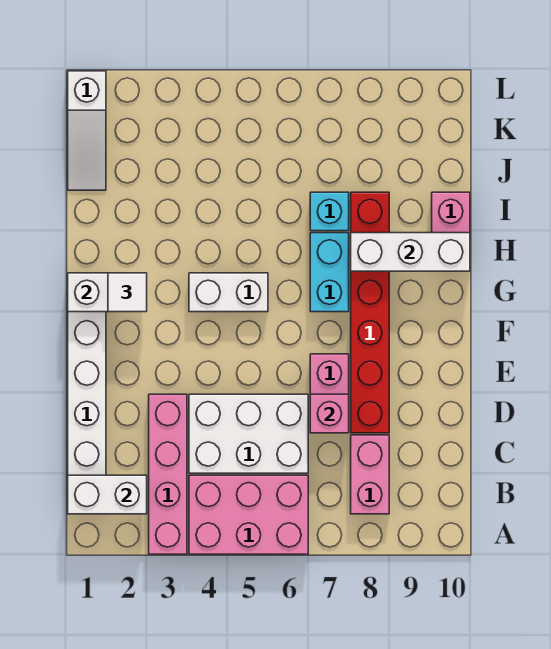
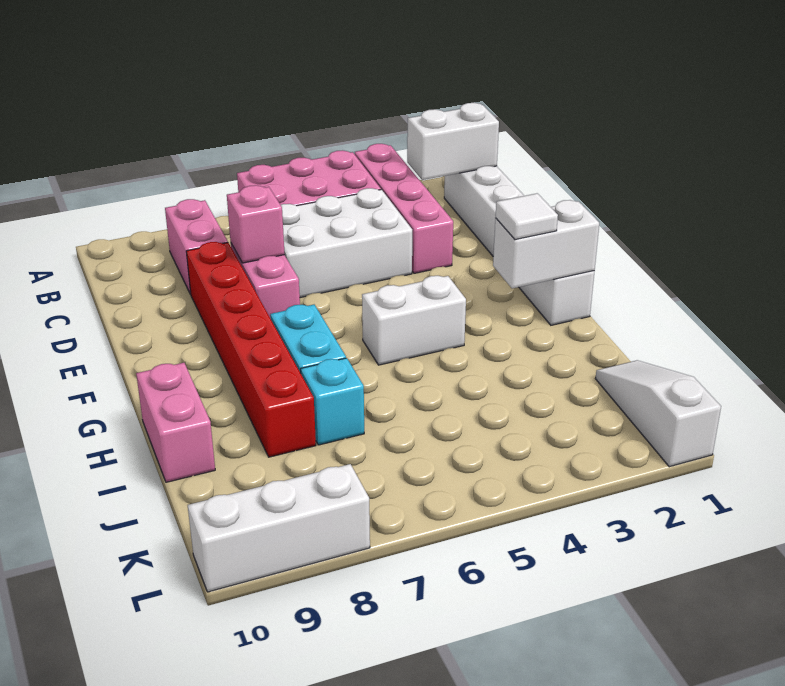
white brick H8:H10 level 2 -> white brick L8:L10 level 1

